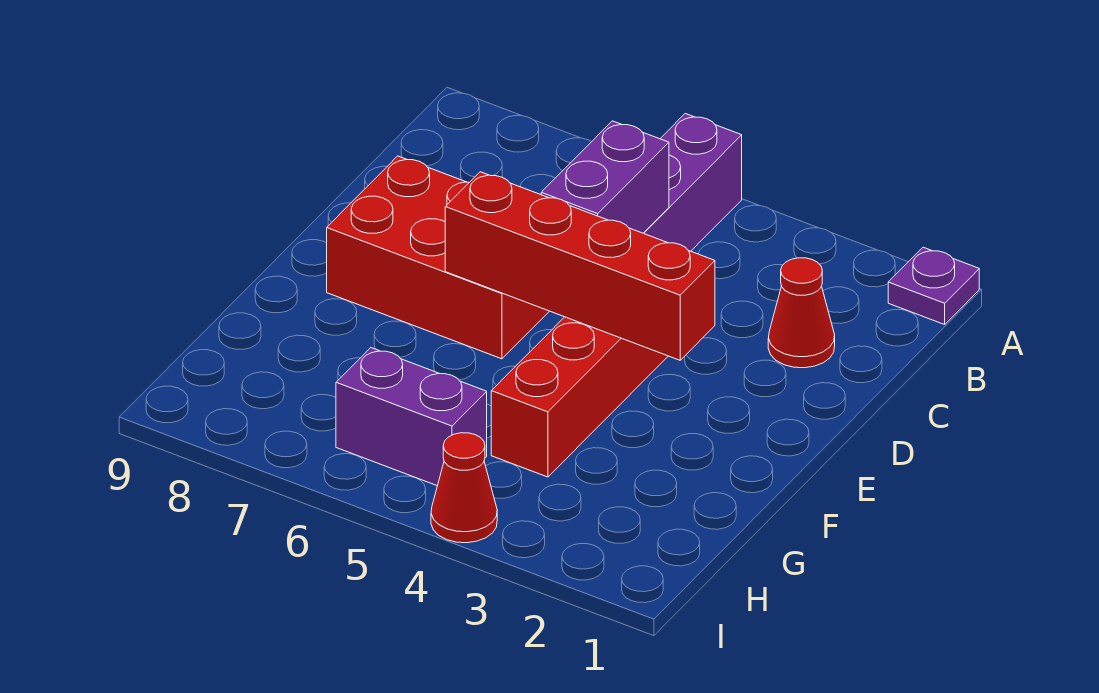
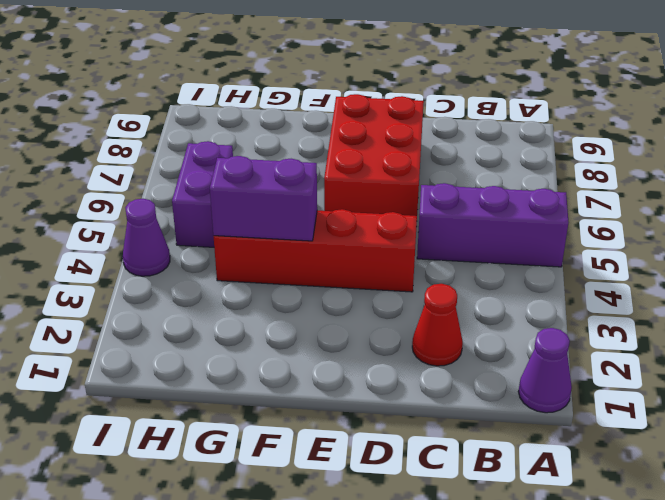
purple plate A1 level 1 -> purple cone A1 level 1
purple brick C5:D5 level 2 -> purple brick F4:G4 level 2
red brick E3:E6 level 2 -> none
red cone I4 level 1 -> purple cone I4 level 1

